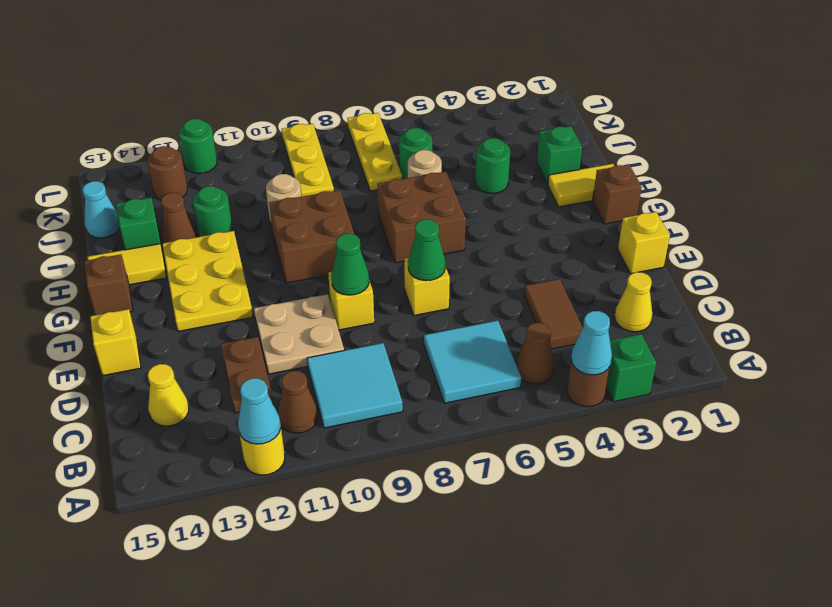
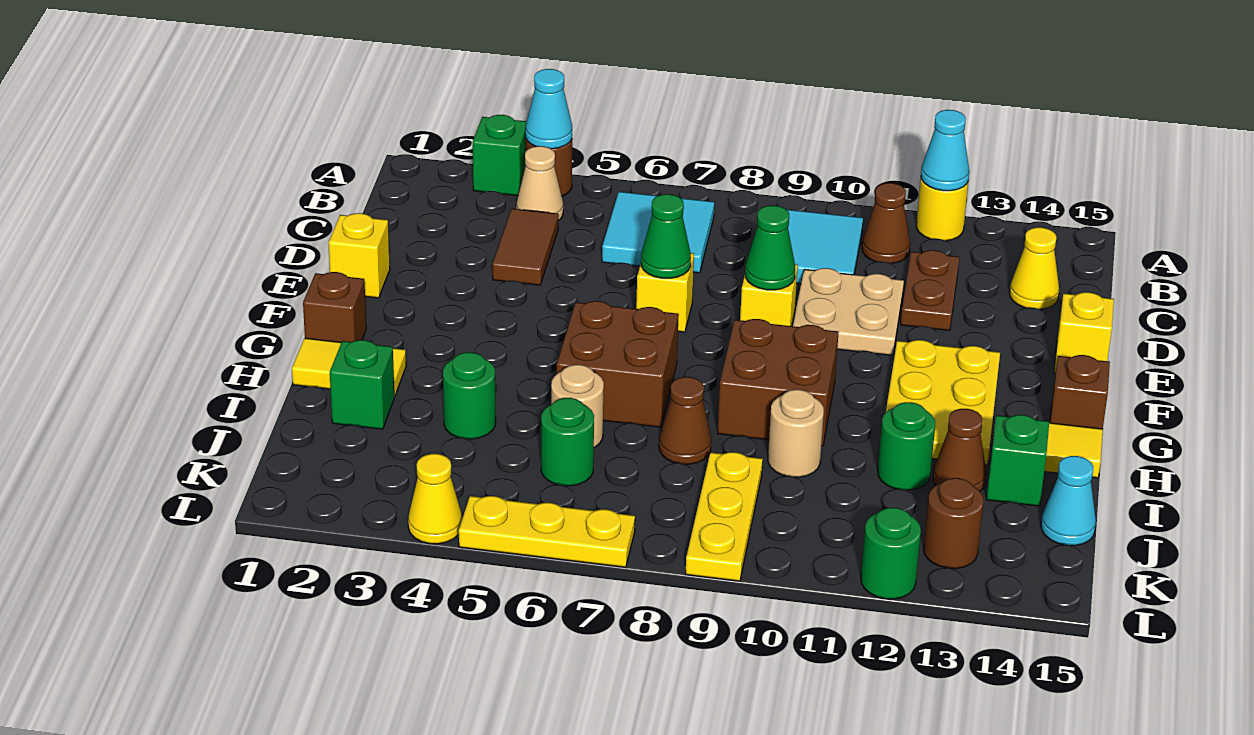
none -> tan cone B4 level 1
brown cone B5 level 1 -> brown cone I8 level 1
yellow cone C2 level 1 -> yellow cone L4 level 1
yellow plate J7:L7 level 1 -> yellow plate L5:L7 level 1

